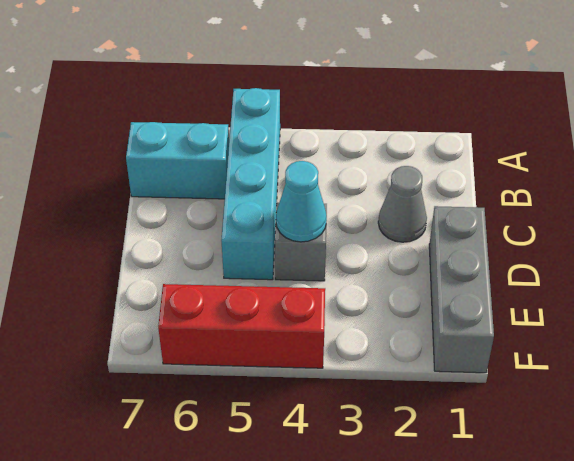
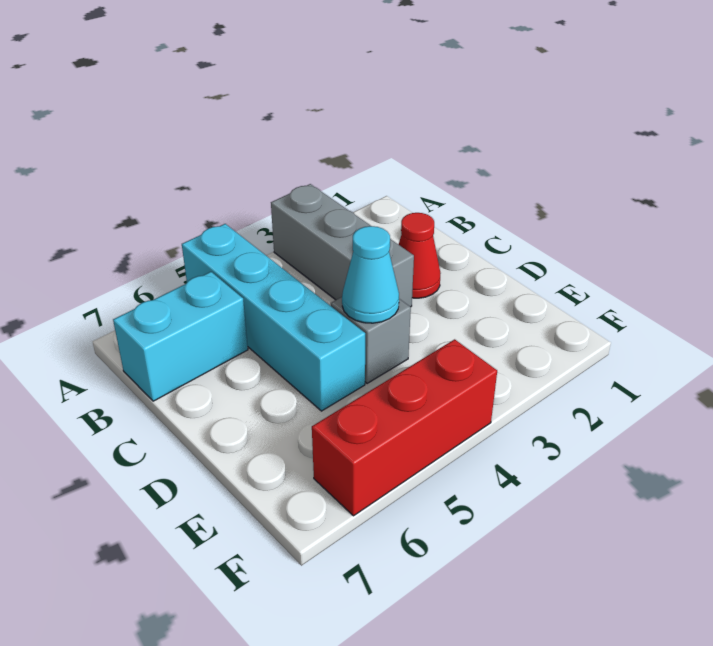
grey cone C2 level 1 -> red cone C2 level 1
grey brick D1:F1 level 1 -> grey brick A3:C3 level 1

